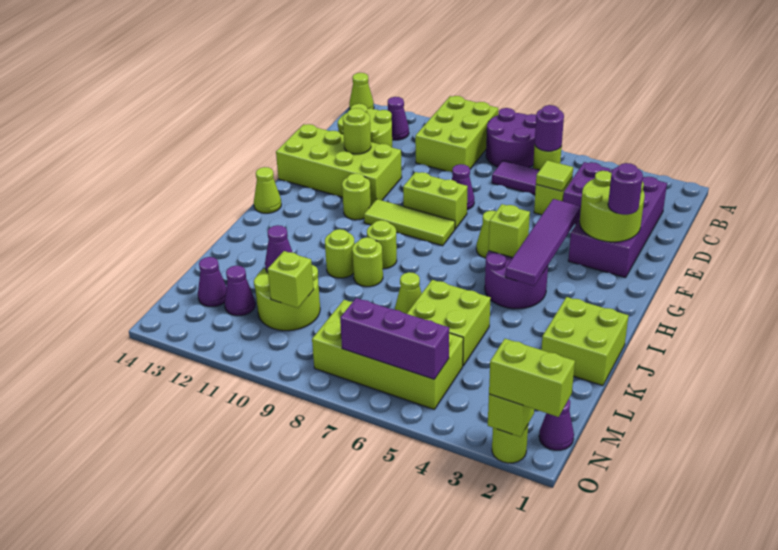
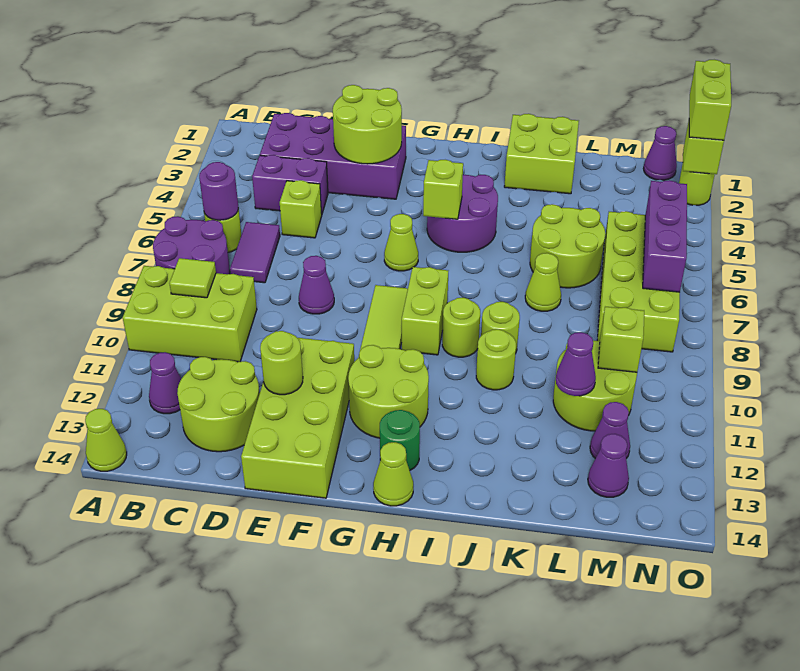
lime tile D5 level 2 -> lime tile B9 level 2
purple round brick F2 level 3 -> none
purple tile F4:I4 level 2 -> none
lime brick F8:F9 level 1 -> lime brick H8:H9 level 1
lime round brick G11 level 1 -> lime round brick G11:H12 level 1
none -> green round brick H13 level 1
lime brick K5:L6 level 1 -> lime round brick K5:L6 level 1

